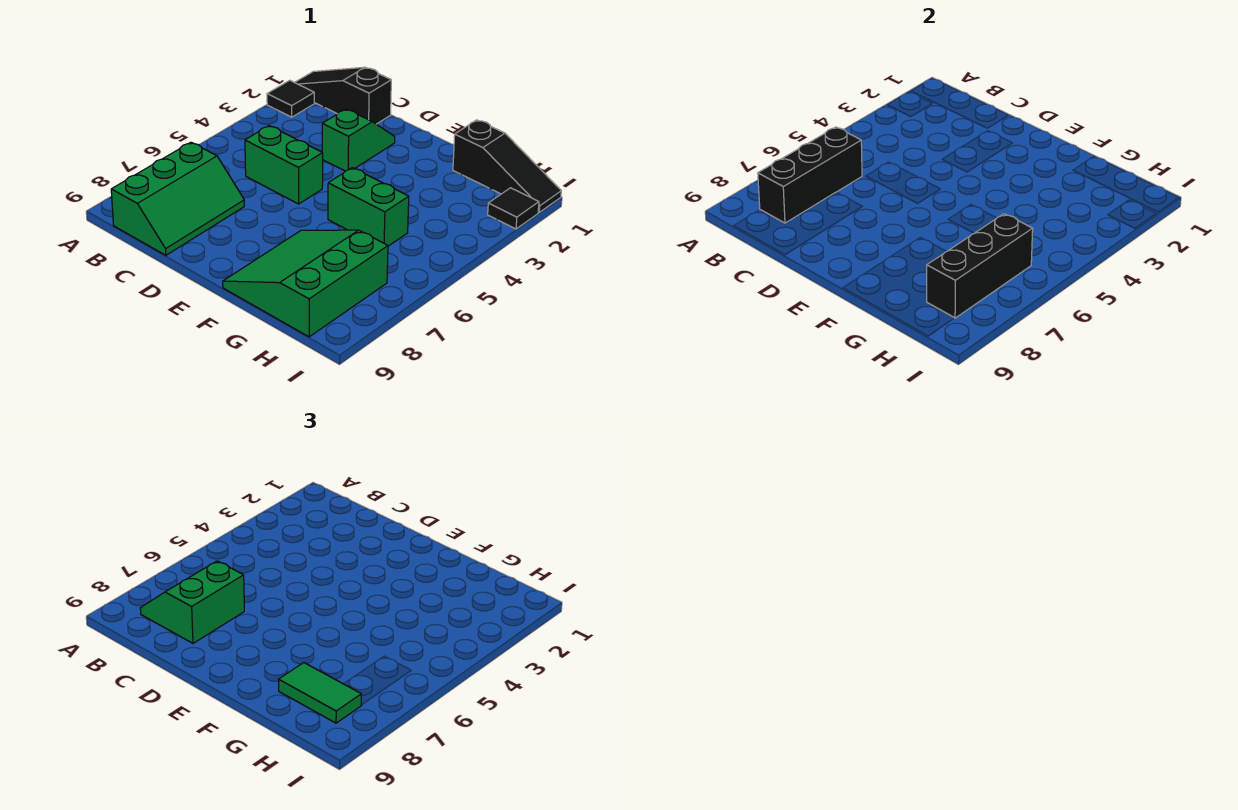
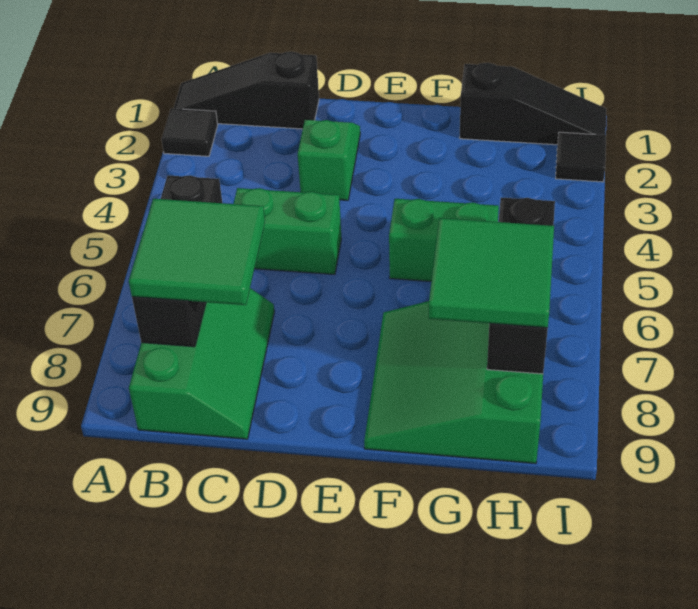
green slope B7:C8 level 3 top C -> green tile B7:C8 level 3
green tile G8:H8 level 3 -> green tile G7:H8 level 3

